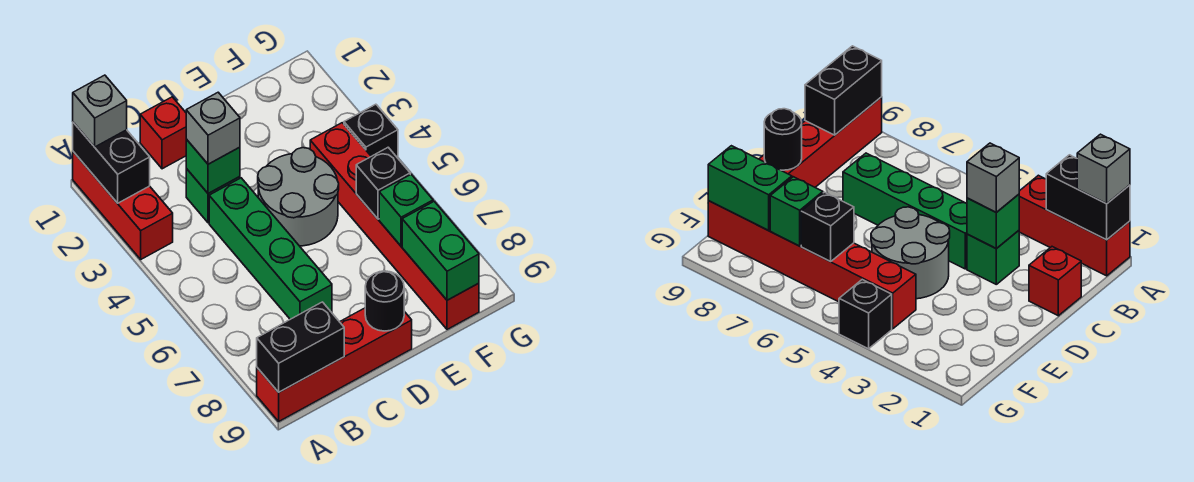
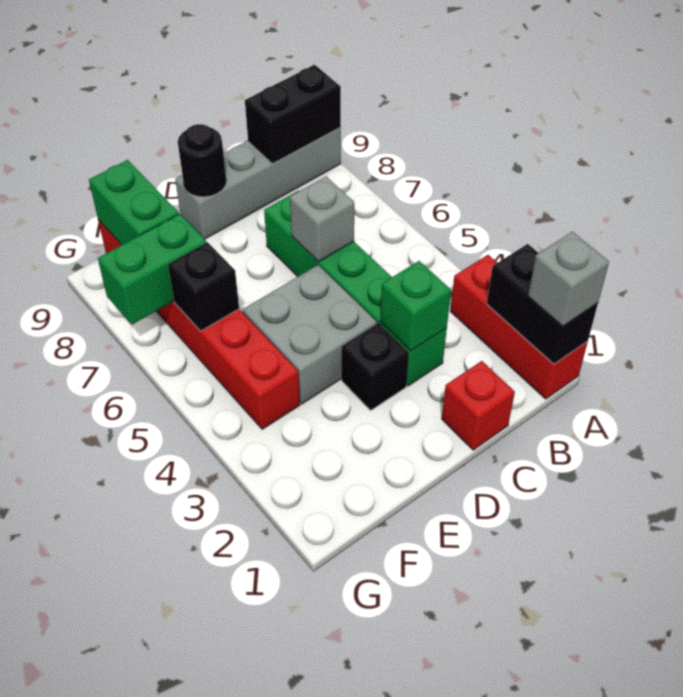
red brick A9:D9 level 1 -> grey brick A9:D9 level 1
grey brick C3 level 3 -> grey brick C6 level 2
grey round brick D4:E5 level 1 -> grey brick D4:E5 level 1
green brick F7 level 2 -> green brick F7:G7 level 2
black brick G4 level 1 -> black brick D3 level 1

